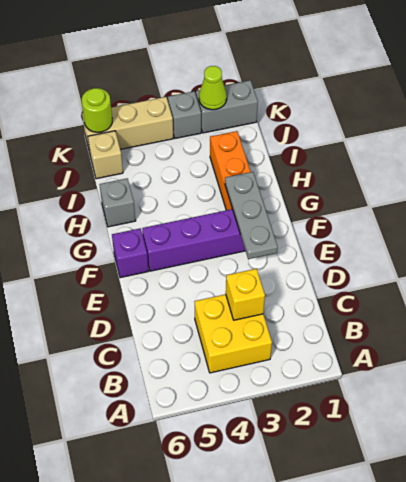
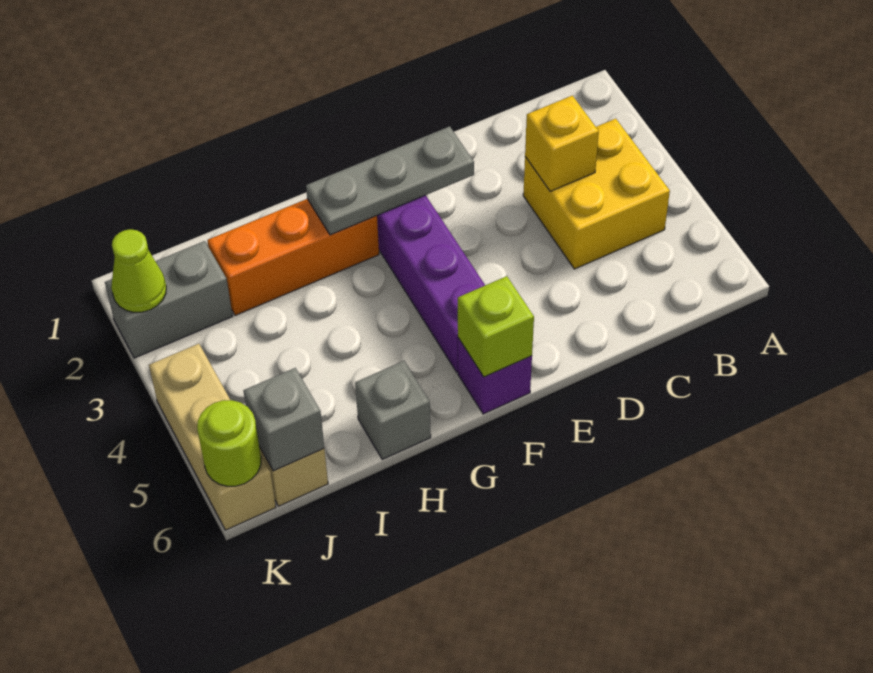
none -> lime brick F6 level 2
grey brick K1:K2 level 1 -> grey brick J2:K2 level 1
grey brick K3 level 1 -> grey brick J6 level 2

